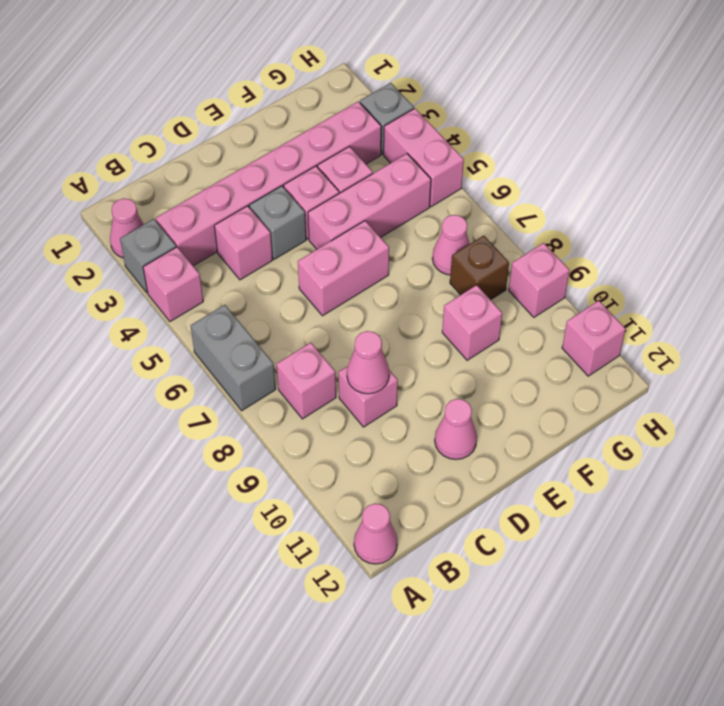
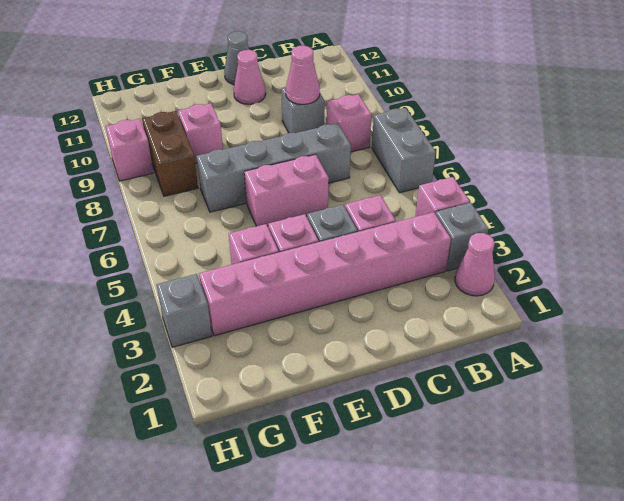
pink cone A12 level 1 -> none
none -> grey brick C7:F7 level 1
pink brick C9 level 1 -> grey brick C9 level 1
none -> grey cone D12 level 1
pink brick E5:G5 level 1 -> none
pink cone G7 level 1 -> none
brown brick G8 level 1 -> brown brick G8:G9 level 1
pink brick H4:H5 level 1 -> none
pink brick H11 level 1 -> none

